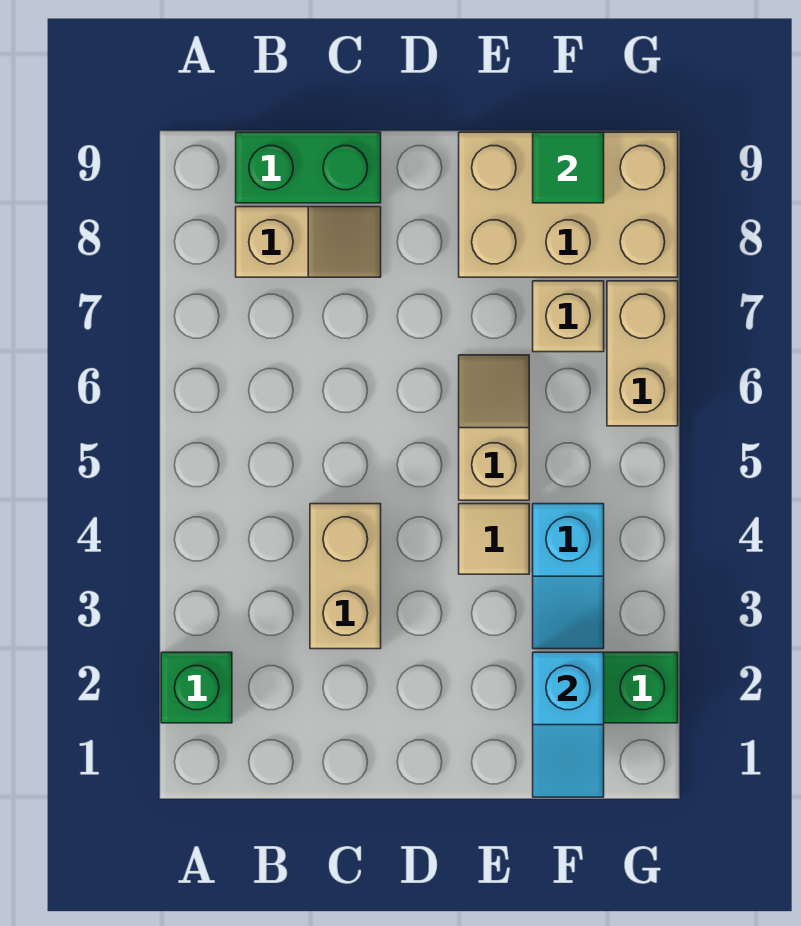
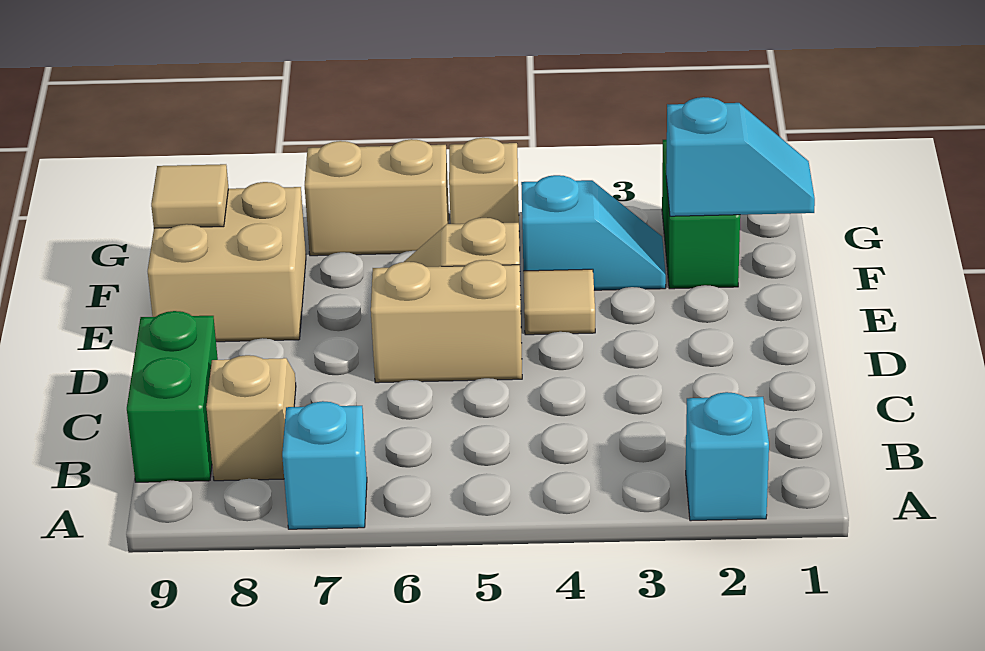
green brick A2 level 1 -> cyan brick A2 level 1
none -> cyan brick A7 level 1
tan brick C3:C4 level 1 -> tan brick D5:D6 level 1
tan brick E8:G9 level 1 -> tan brick E8:F9 level 1
tan brick F7 level 1 -> tan brick G5 level 1
green tile F9 level 2 -> tan tile F9 level 2

